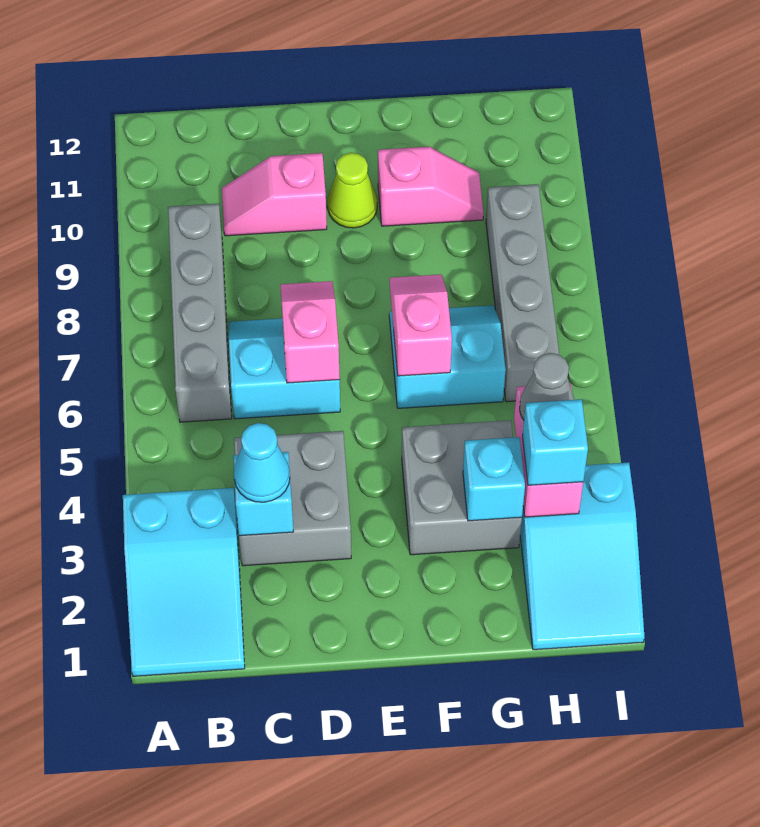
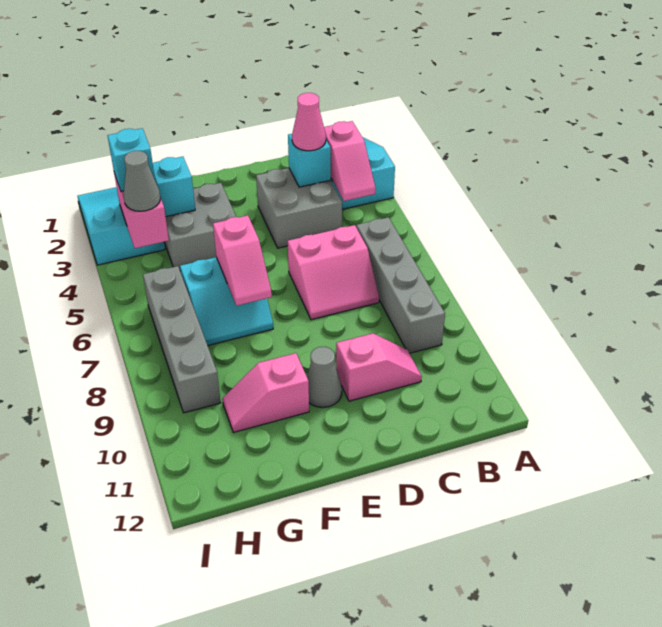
cyan cone C3 level 3 -> pink cone C3 level 3
cyan slope C6:D7 level 1 top 6 -> pink slope C6:D7 level 1 top 6
pink slope D6:D7 level 2 top 6 -> pink slope B3:B4 level 2 top 3
lime cone E10 level 1 -> grey cone E10 level 1

